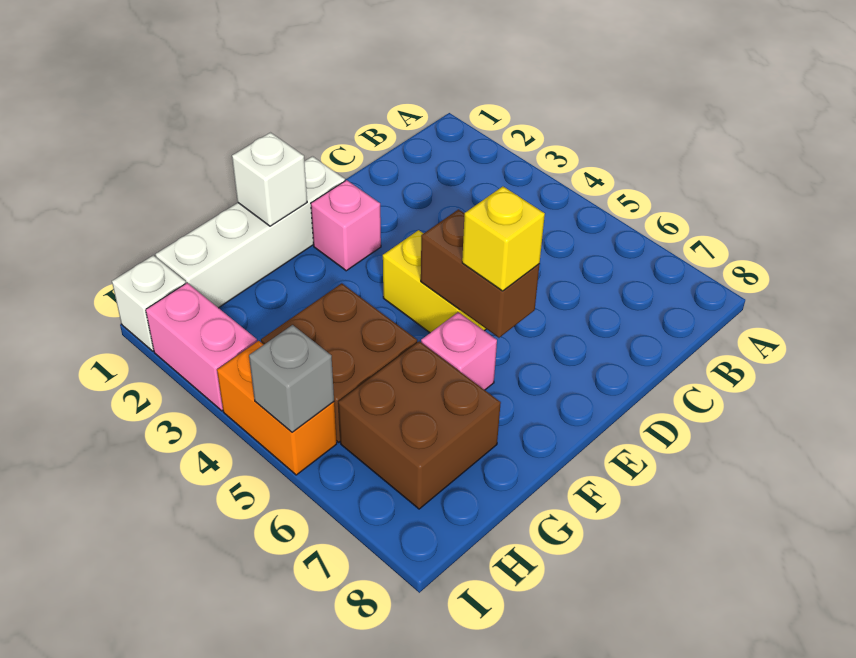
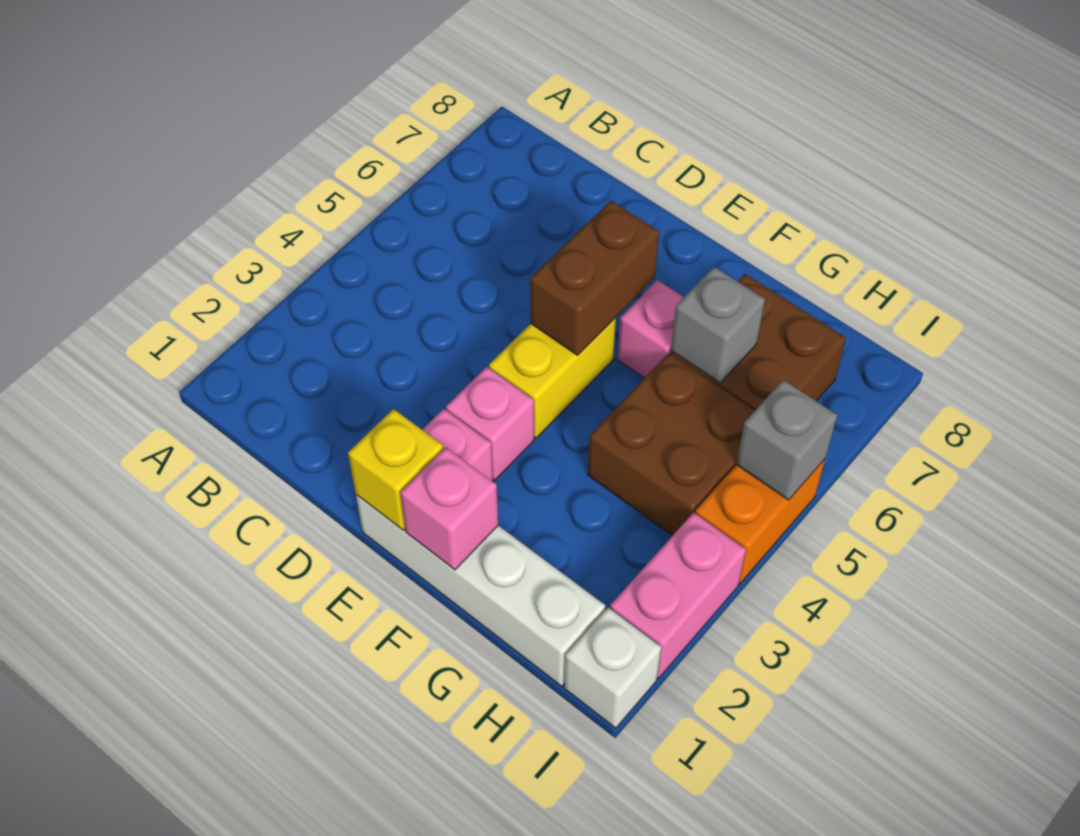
none -> pink brick E3 level 1
yellow brick E6 level 3 -> yellow brick E1 level 2
white brick F1 level 2 -> pink brick F1 level 2
none -> grey brick G6 level 2

